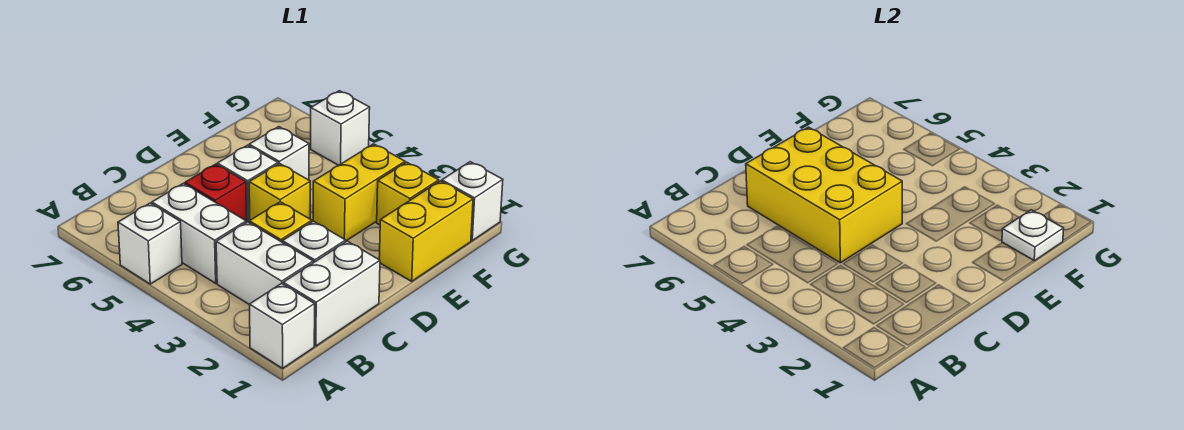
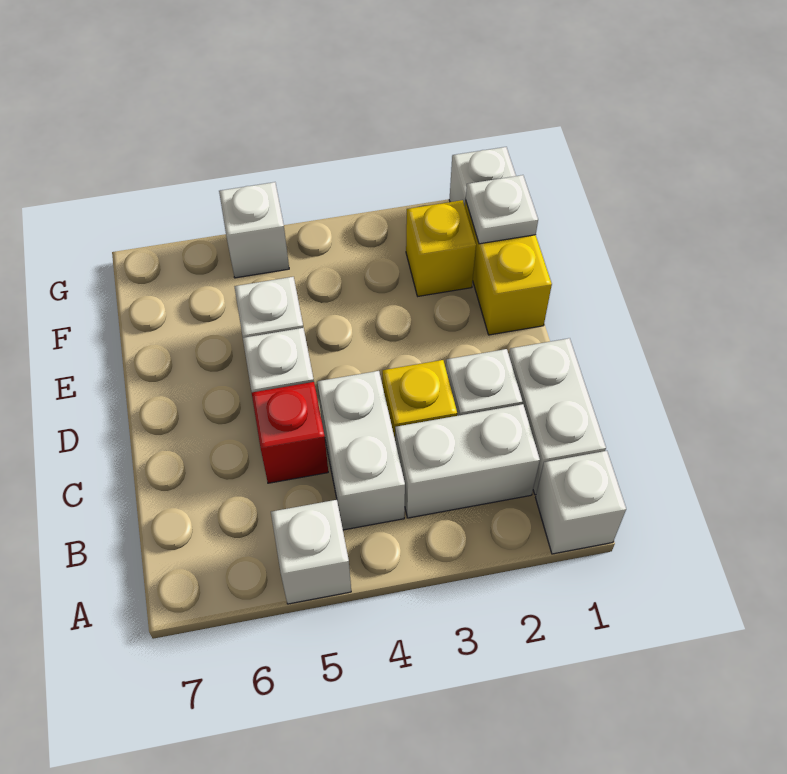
white brick B4:B5 level 1 -> white brick B4:C4 level 1
yellow brick C4:D6 level 2 -> none
yellow brick D4 level 1 -> none
yellow brick E3:F3 level 1 -> none

